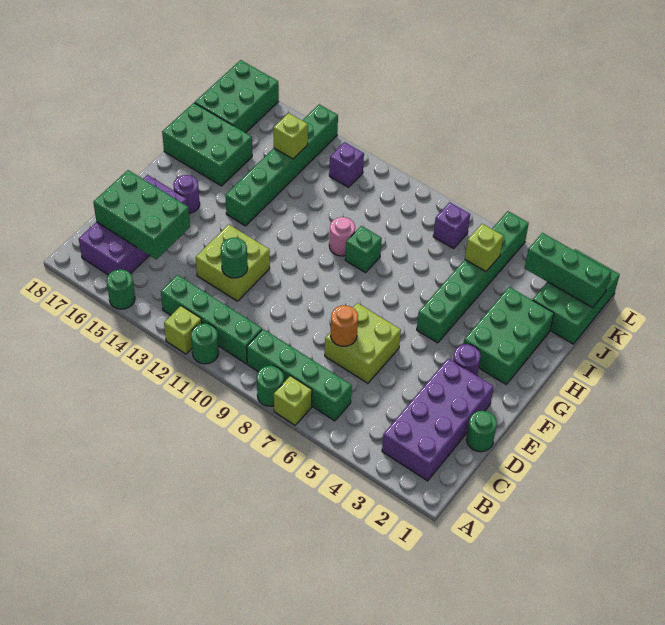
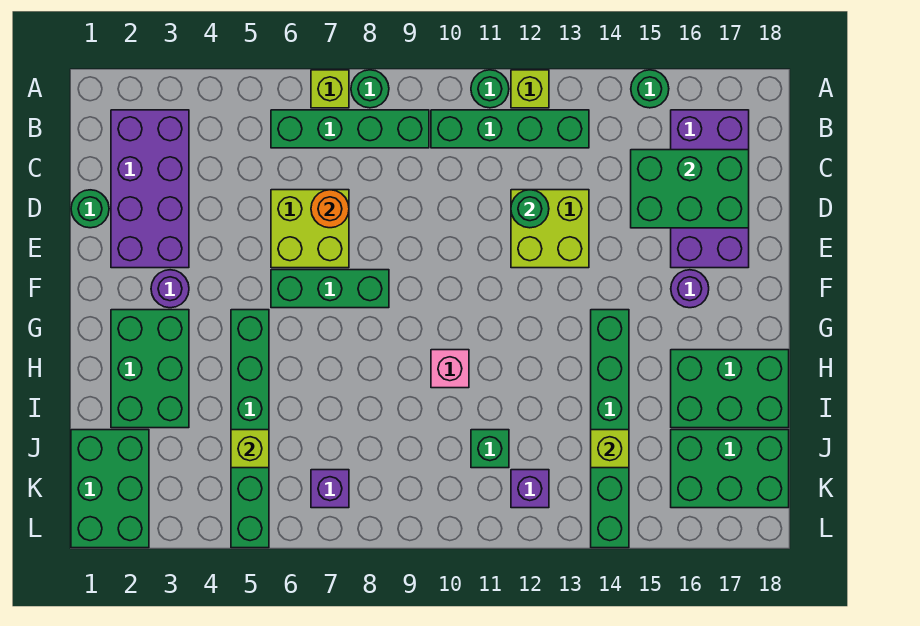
green brick H9 level 1 -> green brick J11 level 1
pink round brick H10 level 1 -> pink brick H10 level 1
green brick J17:L18 level 1 -> green brick J16:K18 level 1
green brick K1:K3 level 2 -> green brick F6:F8 level 1

